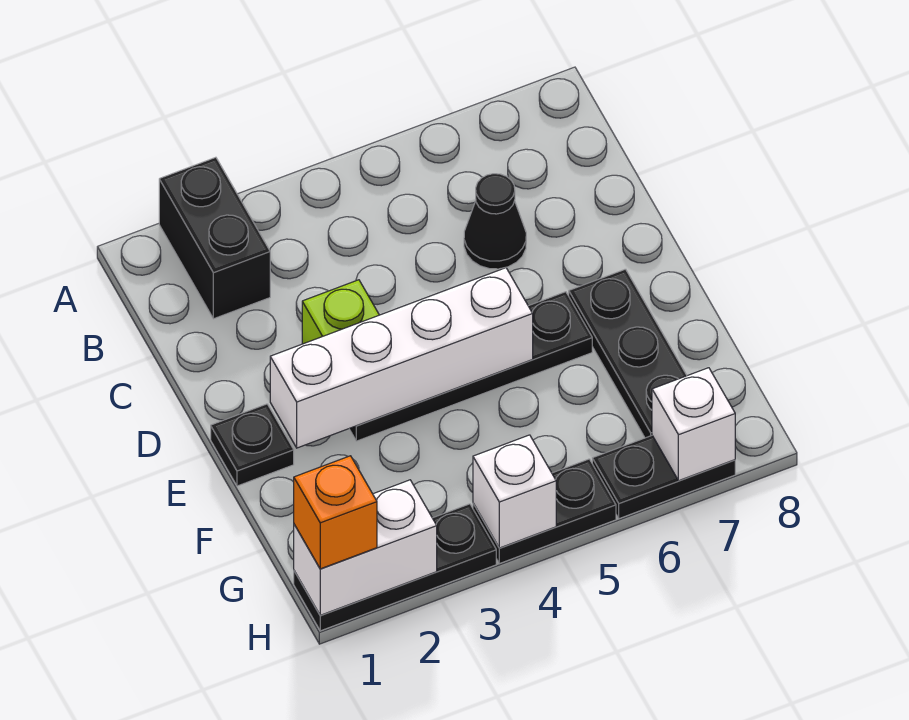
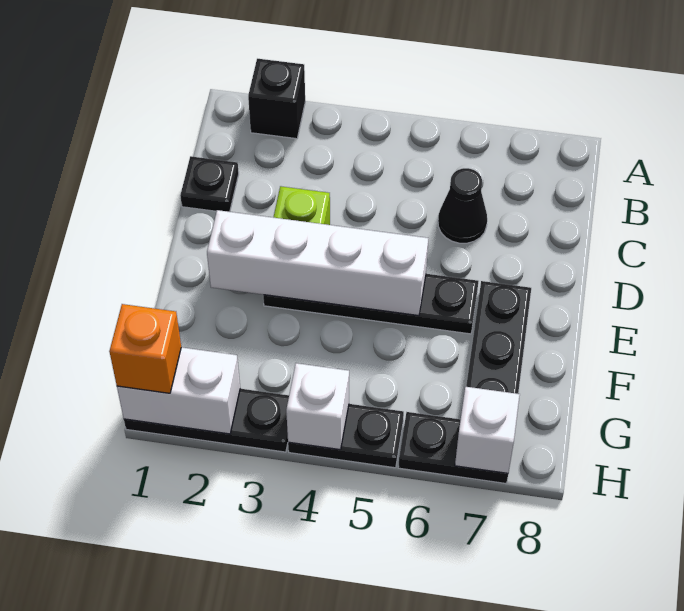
black brick A2:B2 level 1 -> black brick A2 level 1
black plate E1 level 1 -> black plate C1 level 1

